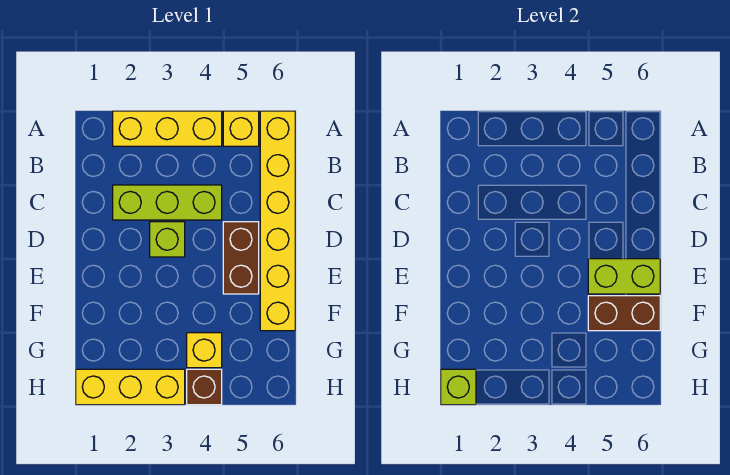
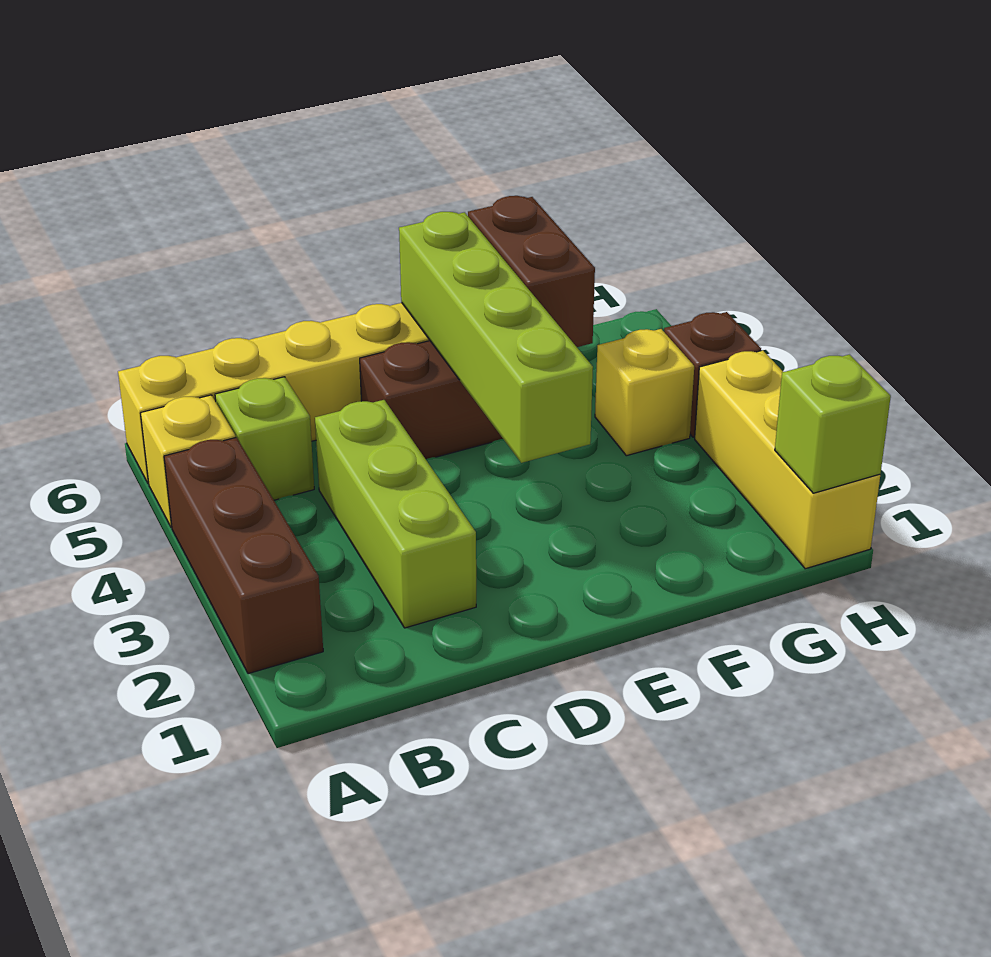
yellow brick A2:A4 level 1 -> brown brick A2:A4 level 1
lime brick D3 level 1 -> lime brick B5 level 1
lime brick E5:E6 level 2 -> lime brick E3:E6 level 2

